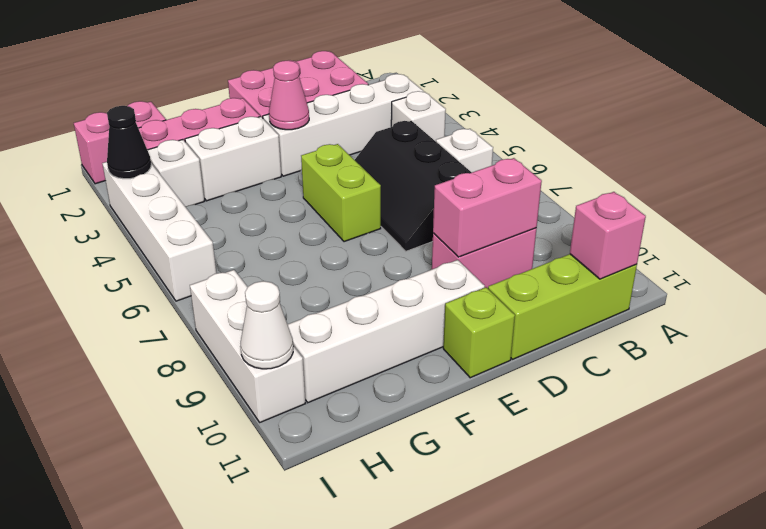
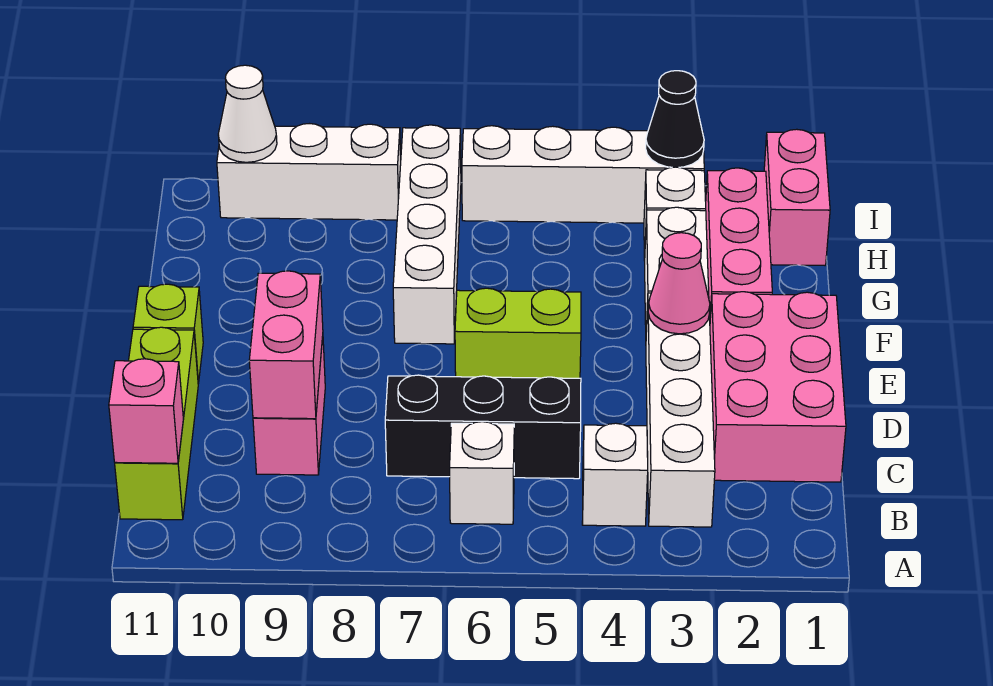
white brick E10:H10 level 1 -> white brick F7:I7 level 1

